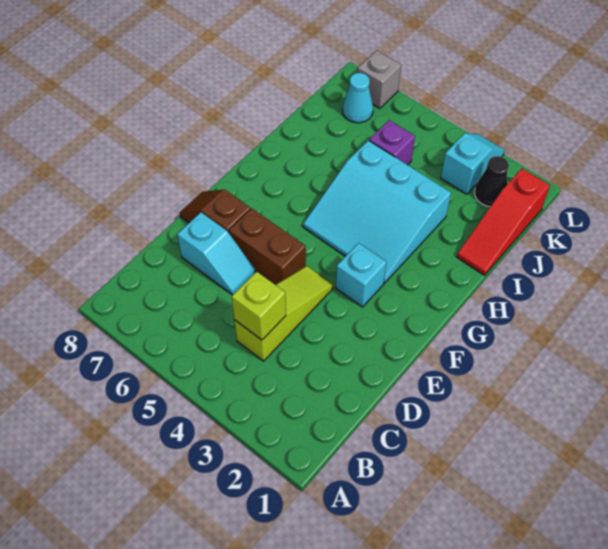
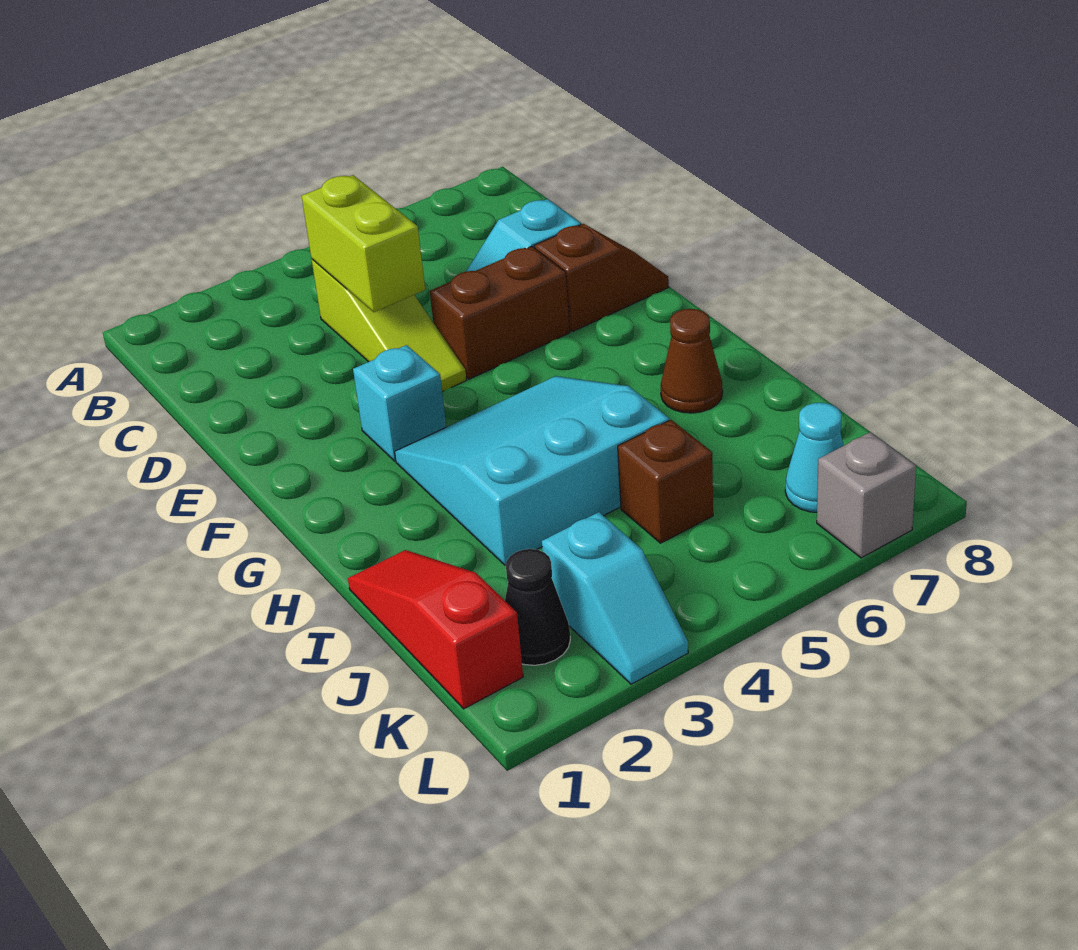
lime brick C4 level 2 -> lime brick C4:D4 level 2
none -> brown cone H7 level 1
purple brick J5 level 1 -> brown brick J5 level 1

